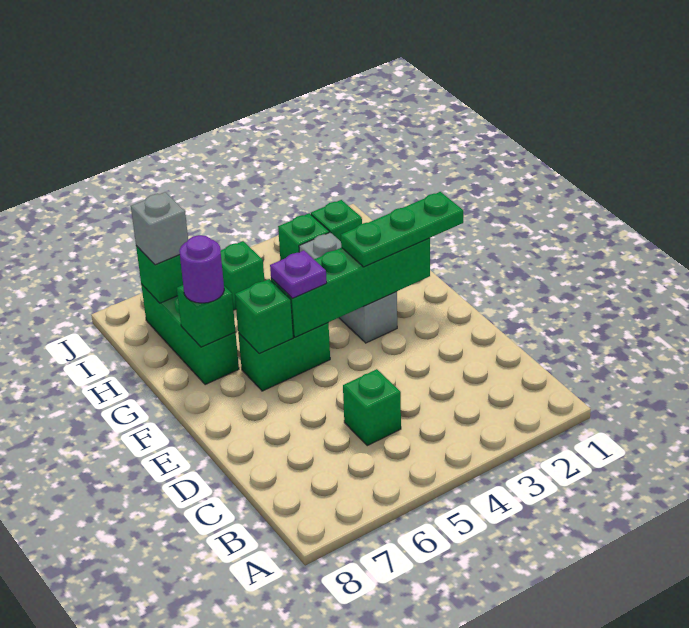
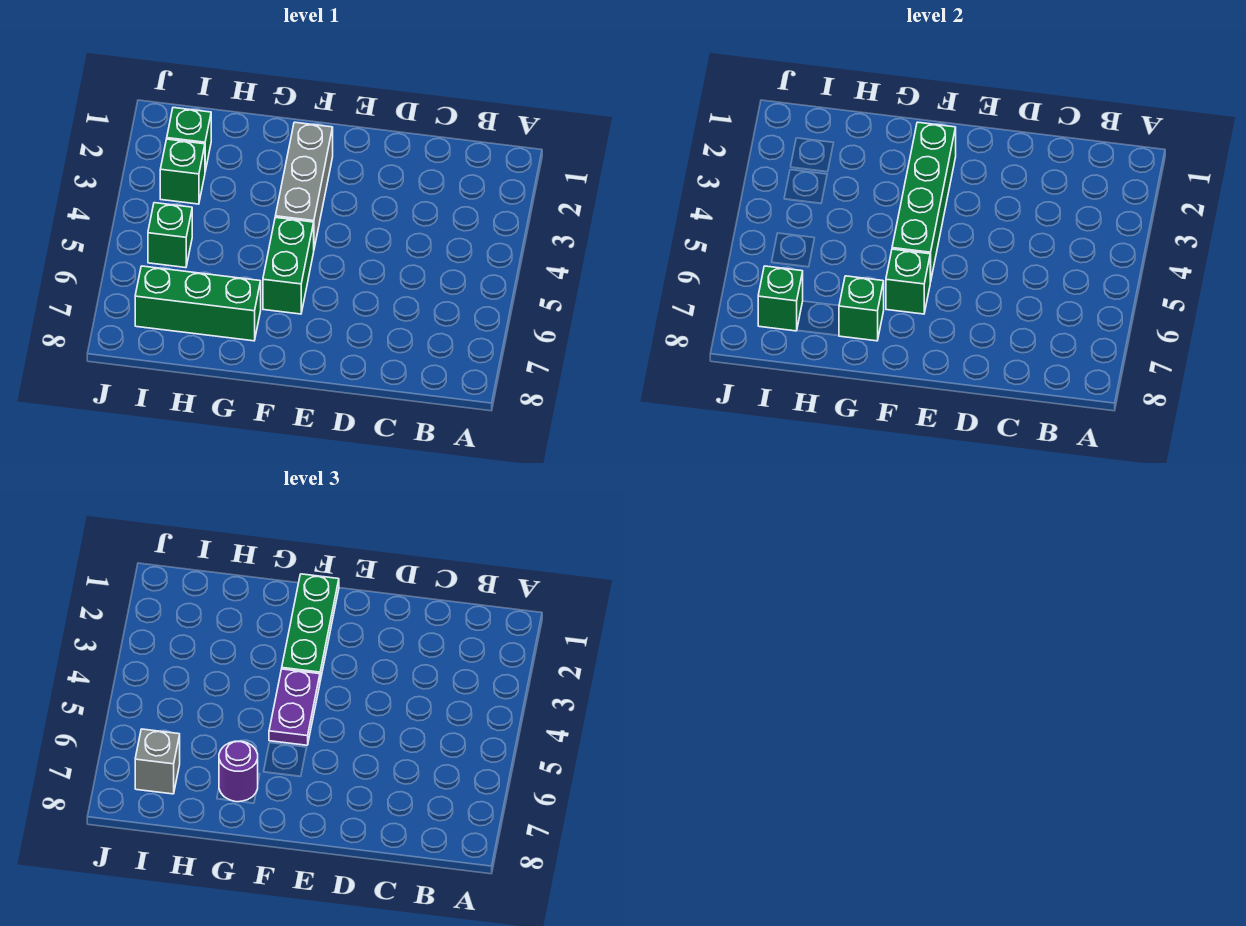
green brick C5 level 1 -> none
grey brick F3:H3 level 1 -> grey brick F2:F4 level 1
purple plate F5 level 3 -> purple plate F4:F5 level 3

